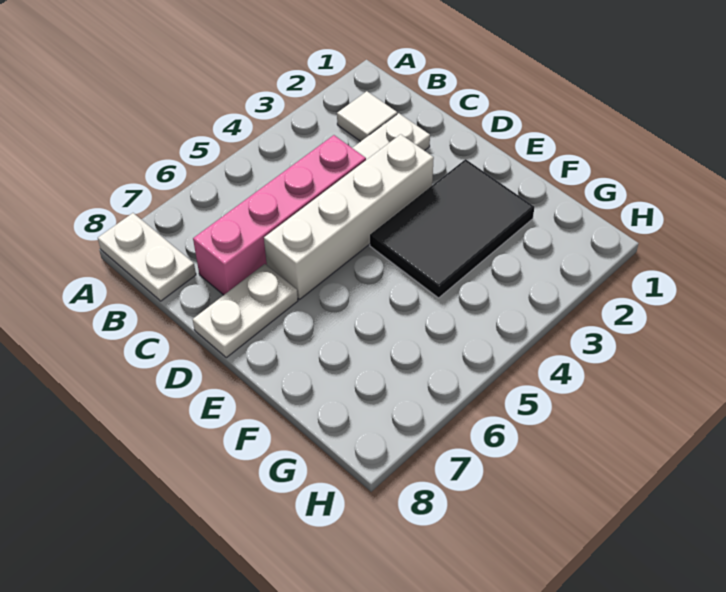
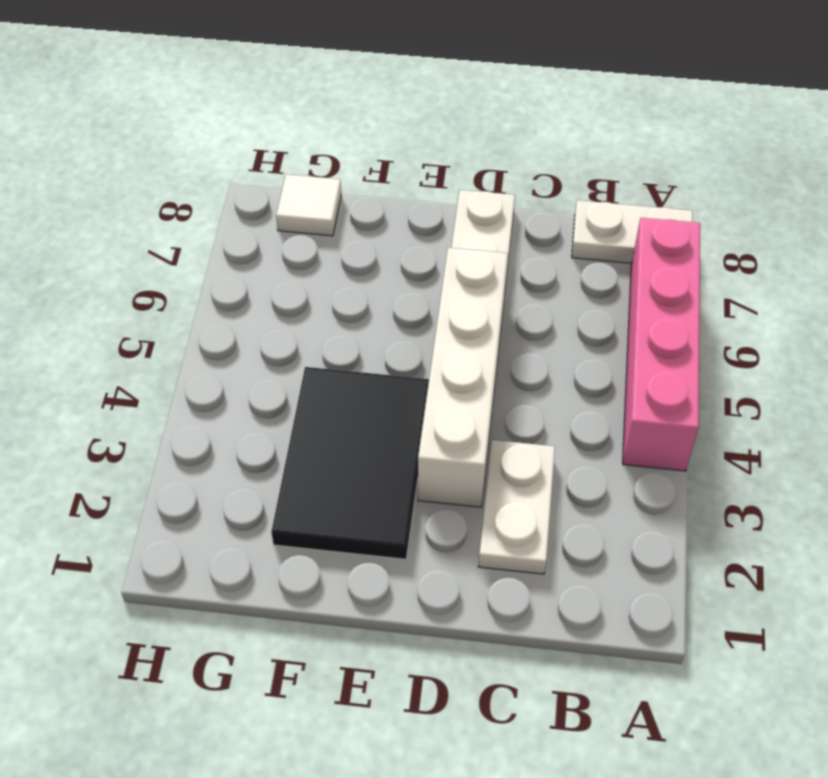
white tile B2 level 1 -> white tile G8 level 1
pink brick C4:C7 level 1 -> pink brick A4:A7 level 1

